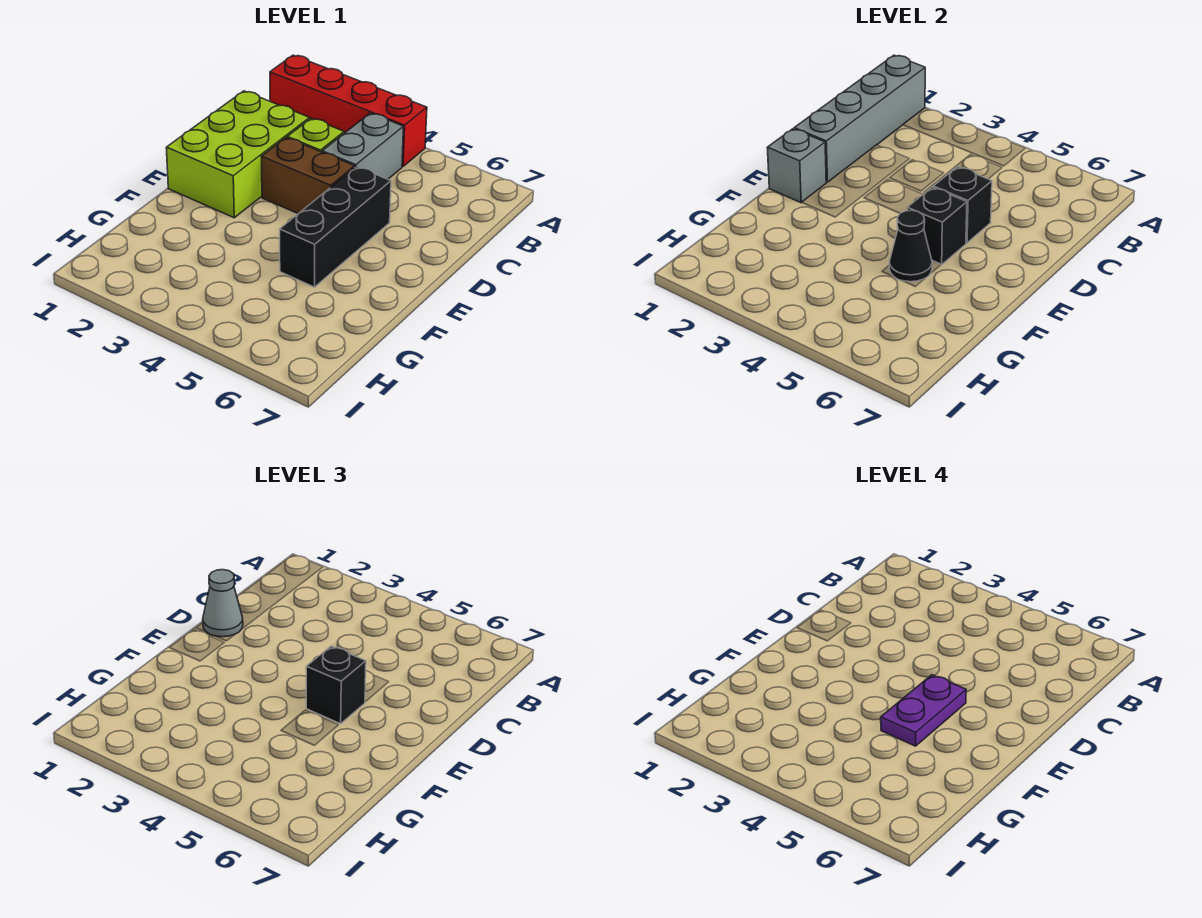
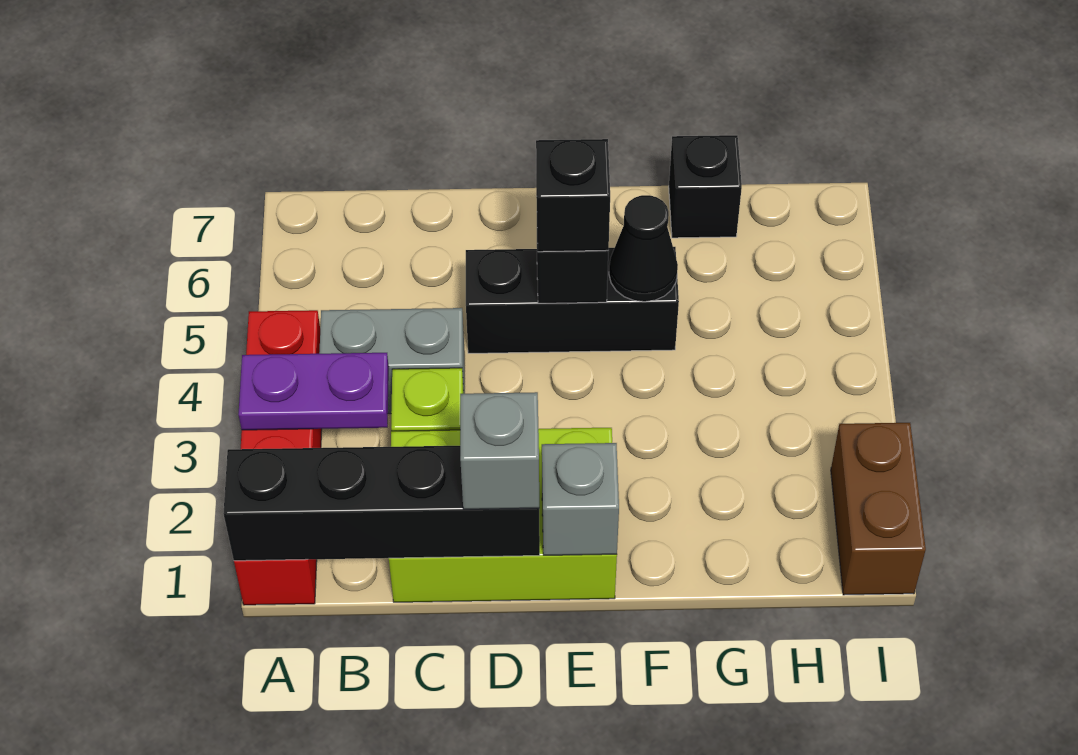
grey brick A1:D1 level 2 -> black brick A1:D1 level 2
grey cone D1 level 3 -> grey brick D1 level 3
brown brick D3:D4 level 1 -> brown brick I1:I2 level 1
black brick D5 level 2 -> black brick G7 level 1
purple plate E5:F5 level 4 -> purple plate A3:B3 level 2

